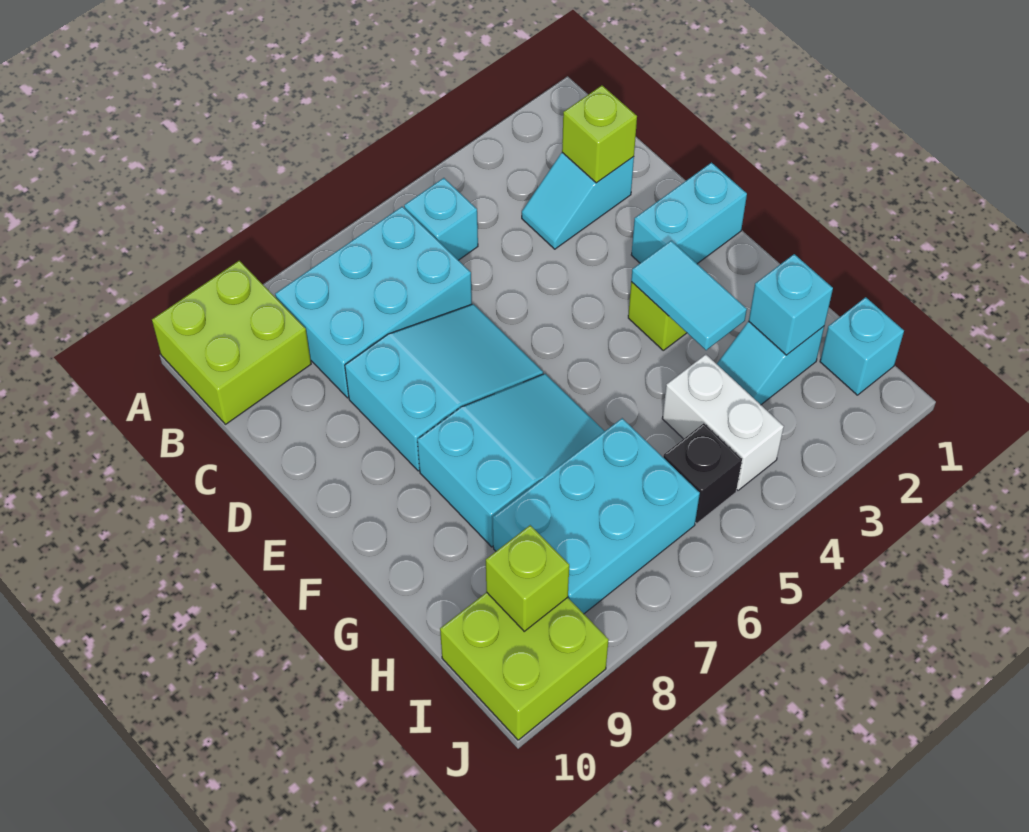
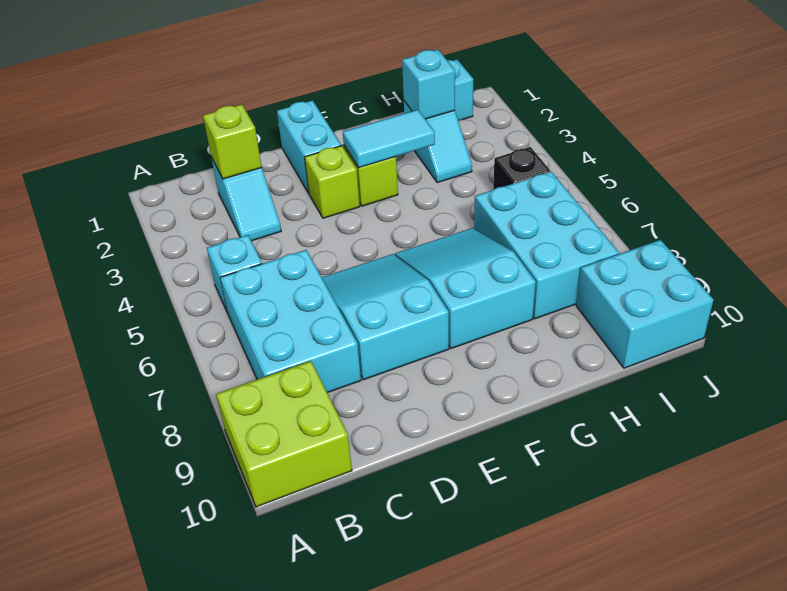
white brick H4:I4 level 1 -> none
lime brick I9:J10 level 1 -> cyan brick I9:J10 level 1
lime brick I9 level 2 -> lime brick E3 level 1

